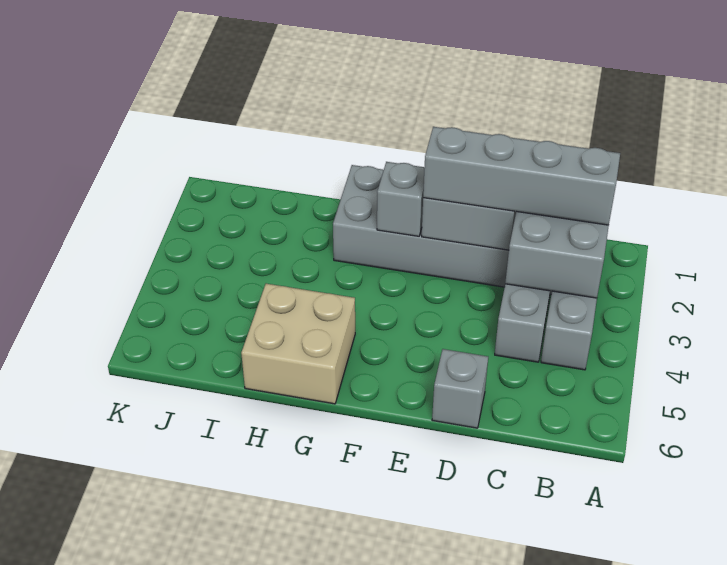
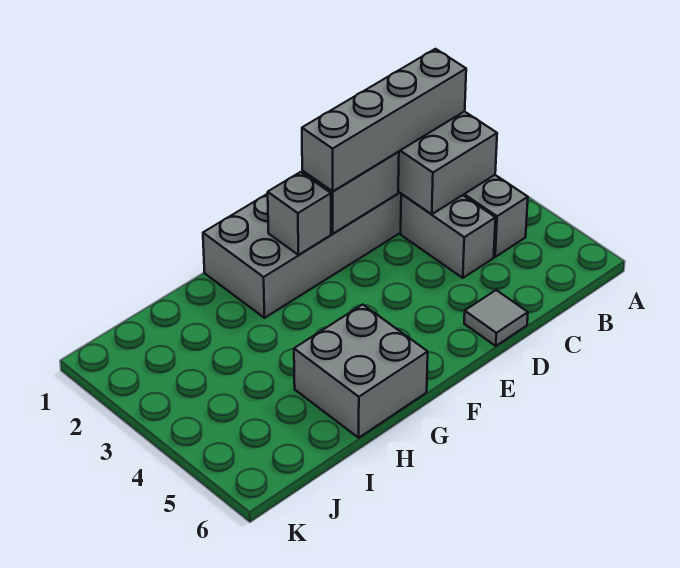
grey brick D6 level 1 -> grey tile D6 level 1
tan brick G5:H6 level 1 -> grey brick G5:H6 level 1

